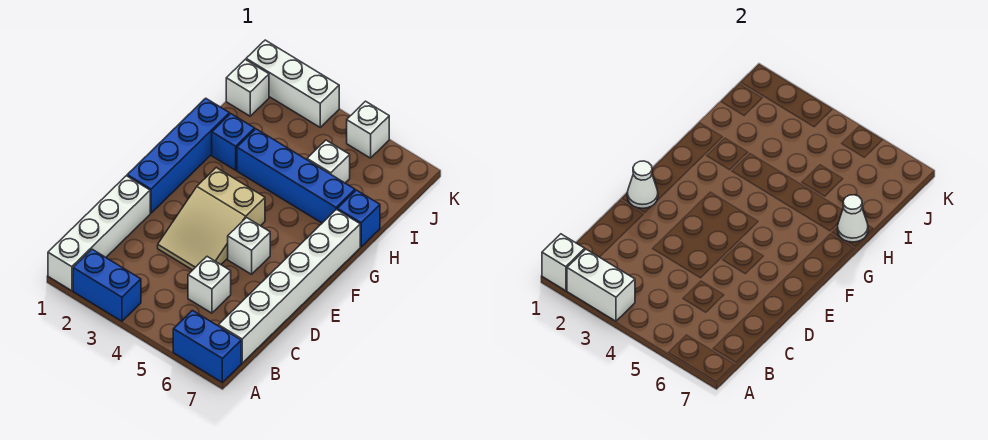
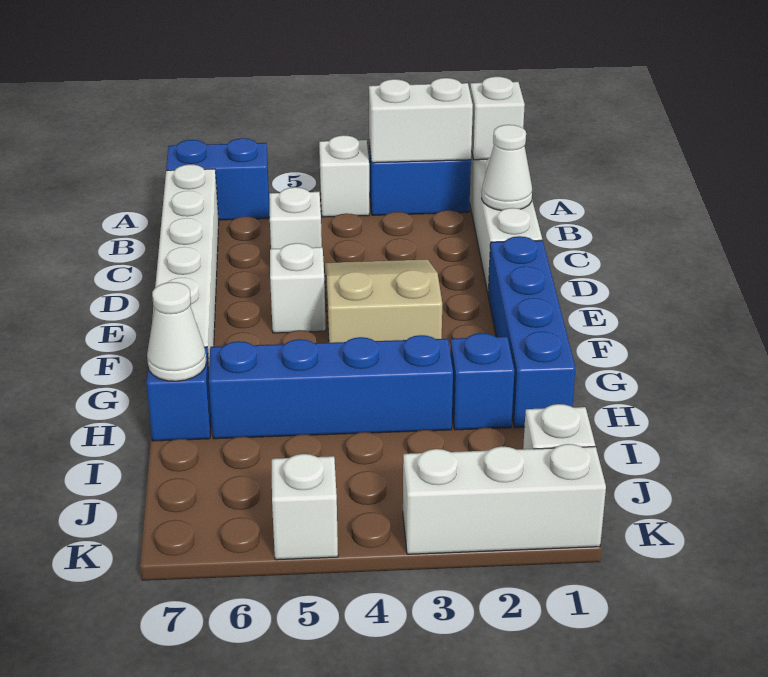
white cone E1 level 2 -> white cone C1 level 2
white brick I5 level 1 -> white brick A4 level 1

